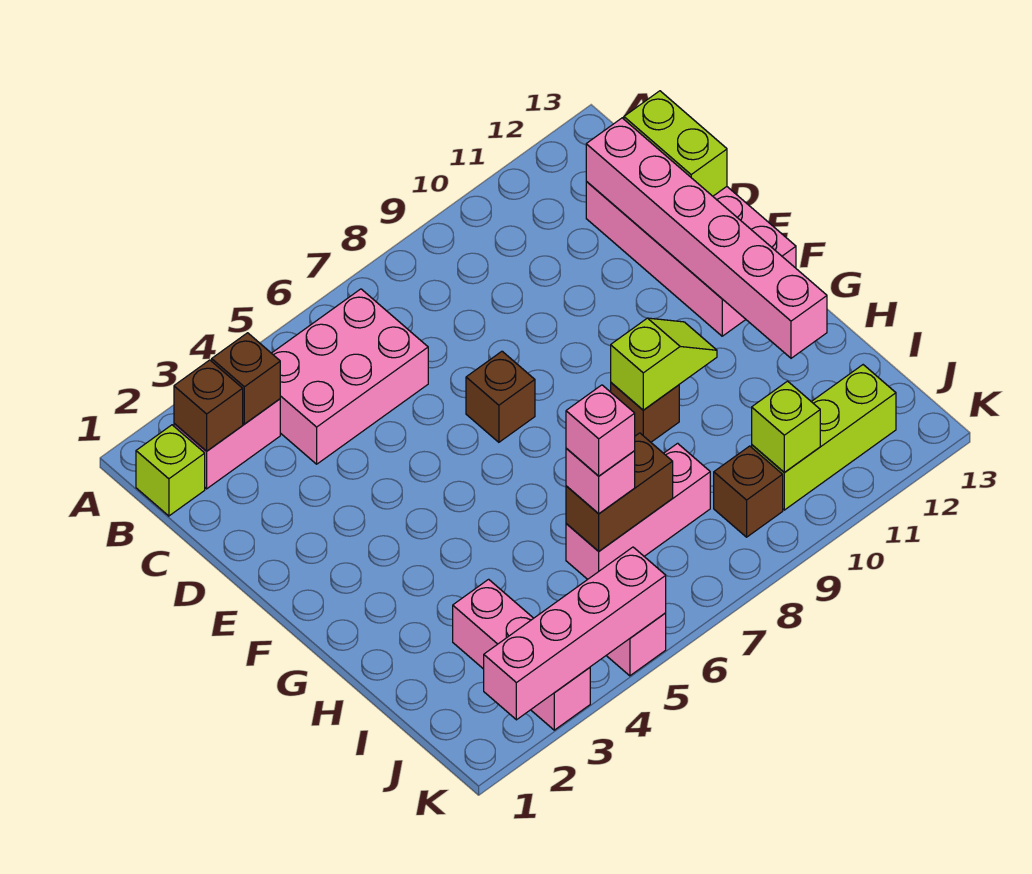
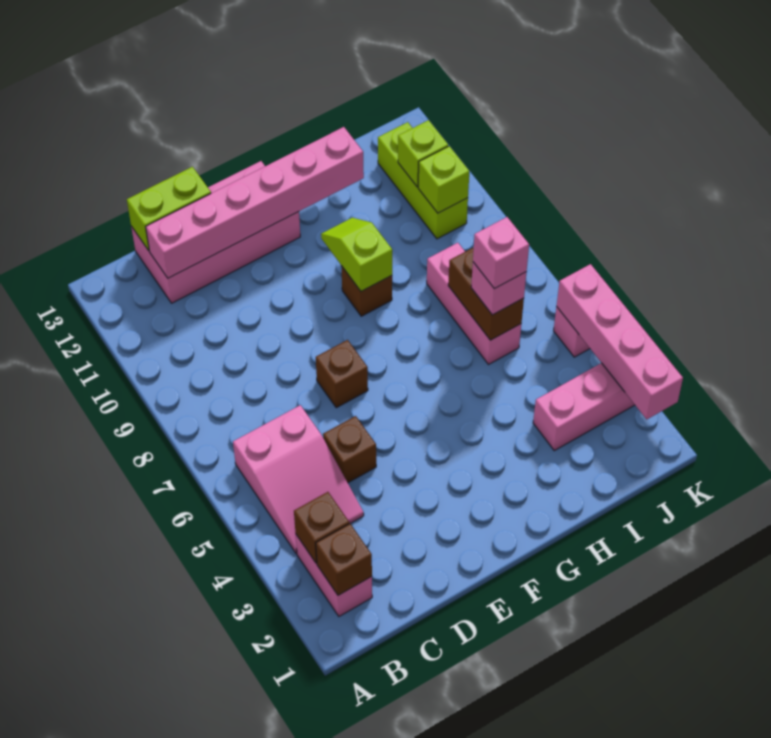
lime brick B1 level 1 -> lime brick J11 level 2
pink brick B4:C6 level 1 -> pink slope B4:C6 level 1 top 6
brown brick J9 level 1 -> brown brick D5 level 1

